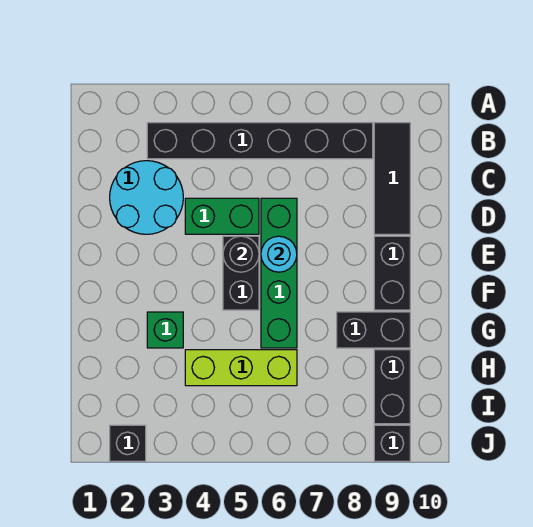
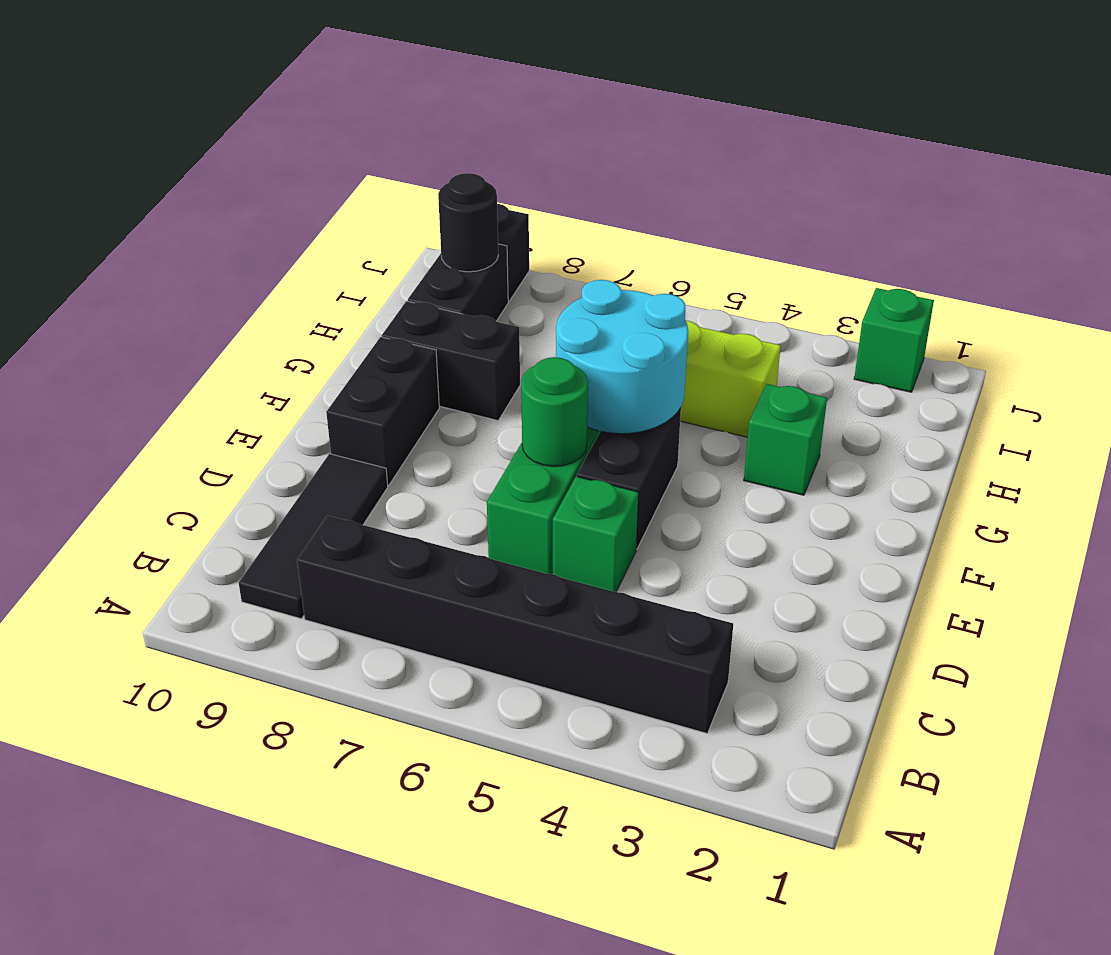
cyan round brick C2:D3 level 1 -> cyan round brick F5:G6 level 2
green brick D4:D5 level 1 -> green brick D5 level 1
black round brick E5 level 2 -> black round brick I9 level 2
cyan round brick E6 level 2 -> green round brick E6 level 2
black brick J2 level 1 -> green brick J2 level 1

